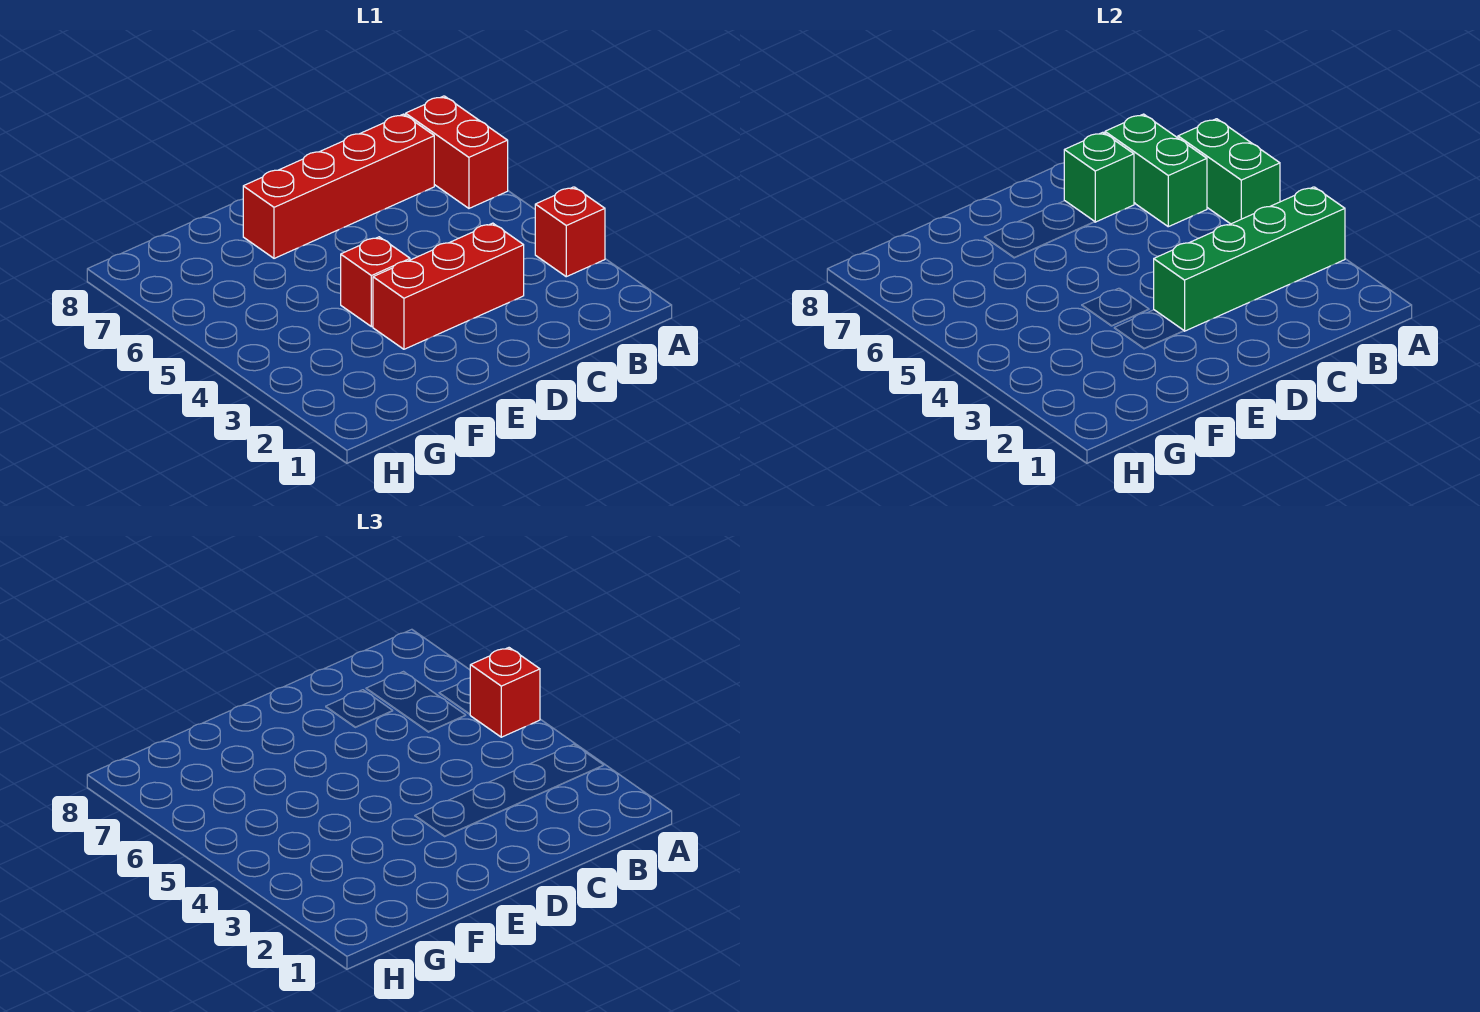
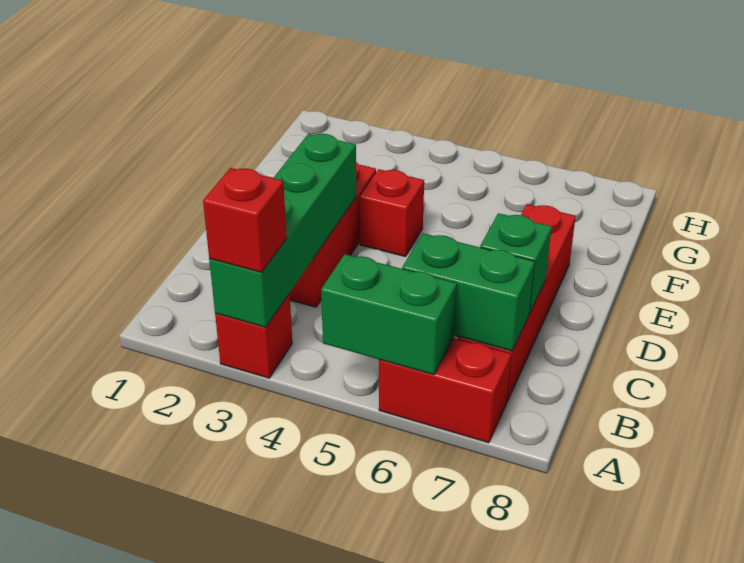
red brick A5 level 3 -> red brick A3 level 3

